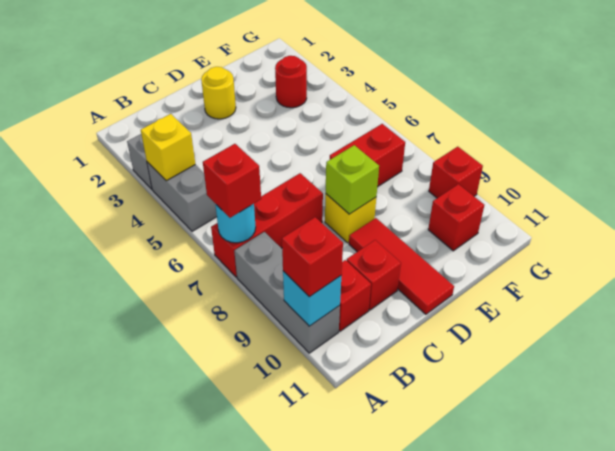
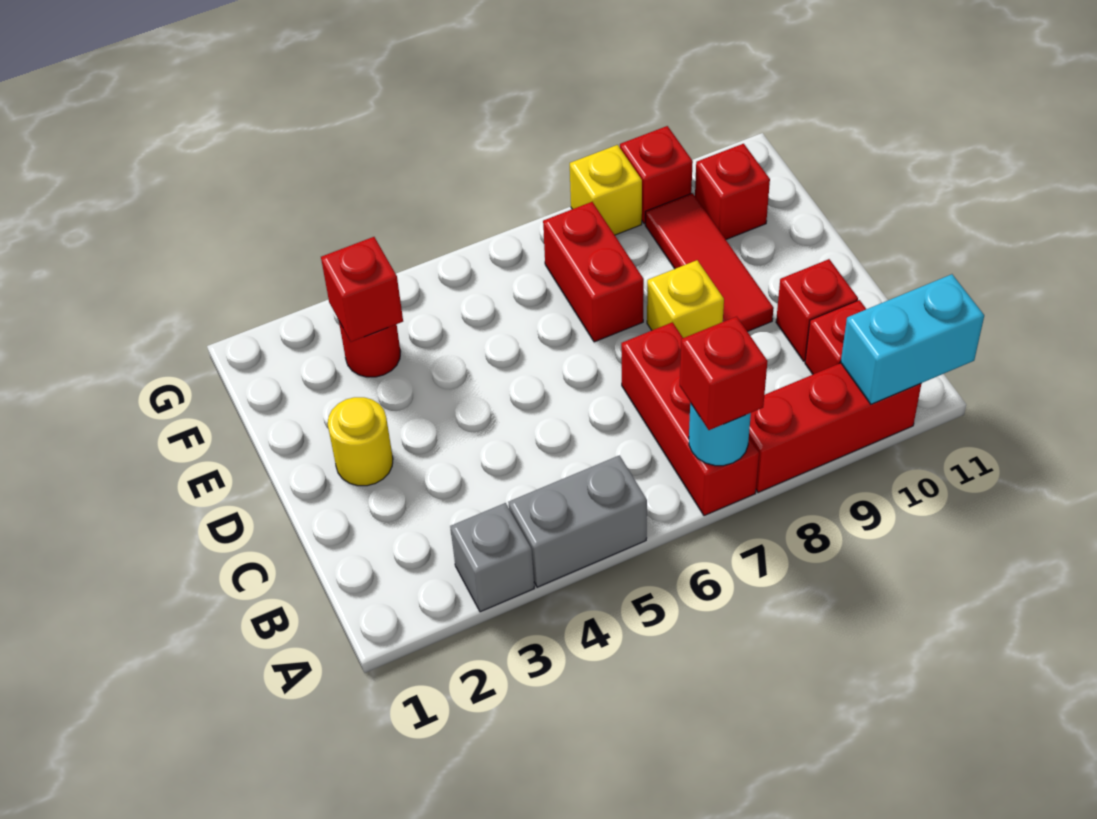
yellow brick A4 level 2 -> yellow brick G8 level 1
grey brick A8:A10 level 1 -> red brick A8:A10 level 1
cyan brick A10 level 2 -> cyan brick A10:A11 level 2
red brick A10 level 3 -> red brick F3 level 2
lime brick D8 level 2 -> none
red tile D9:D11 level 1 -> red tile D9:F9 level 1

